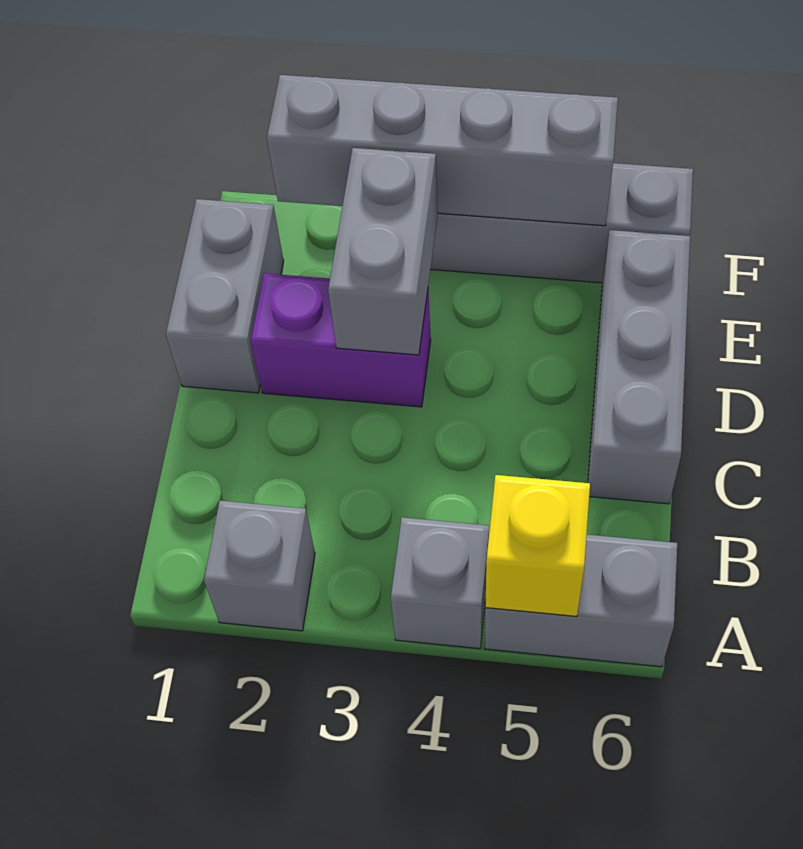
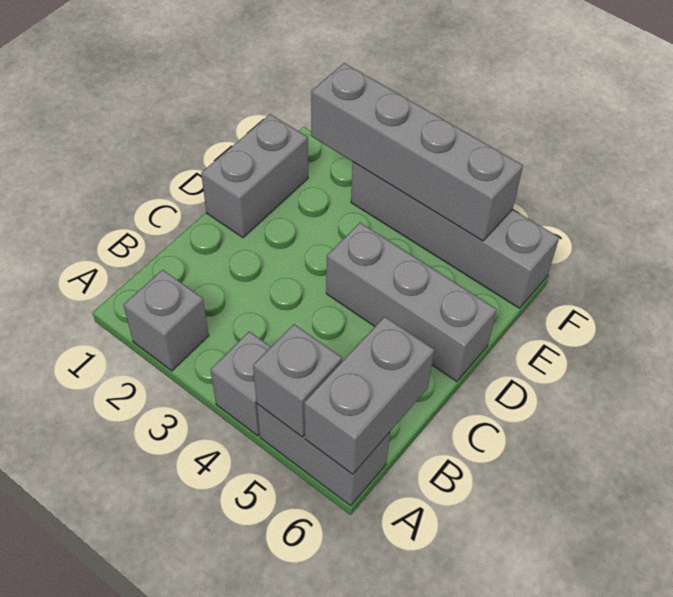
yellow brick A5 level 2 -> grey brick A5 level 2
grey brick C6:E6 level 1 -> grey brick D4:D6 level 1
purple brick D2:D3 level 1 -> none
grey brick D3:E3 level 2 -> grey brick A6:B6 level 2

